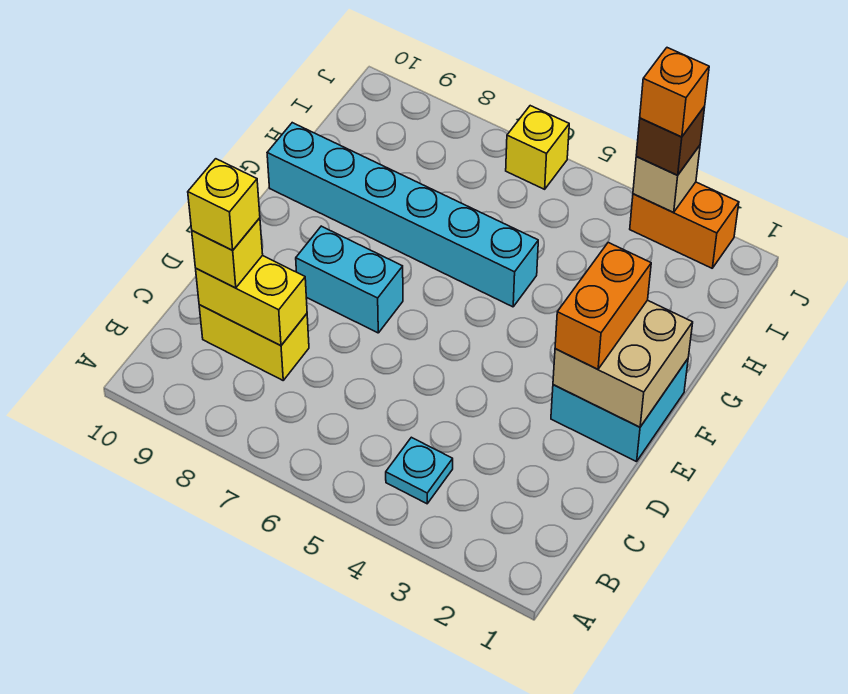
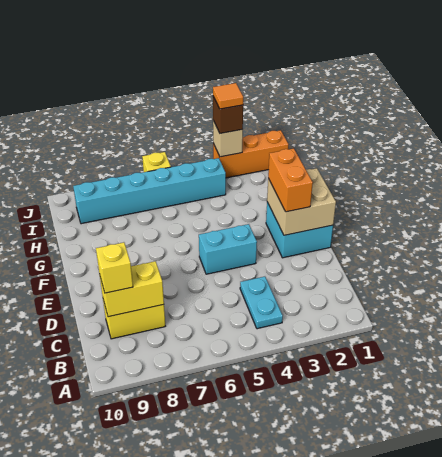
cyan plate B4 level 1 -> cyan plate B4:C4 level 1
yellow brick C9 level 4 -> none
cyan brick E7:E8 level 1 -> cyan brick E4:E5 level 1
cyan brick G5:G10 level 1 -> cyan brick I4:I9 level 1
orange brick J2:J3 level 1 -> orange brick J1:J3 level 1
orange brick J3 level 4 -> orange tile J3 level 4

